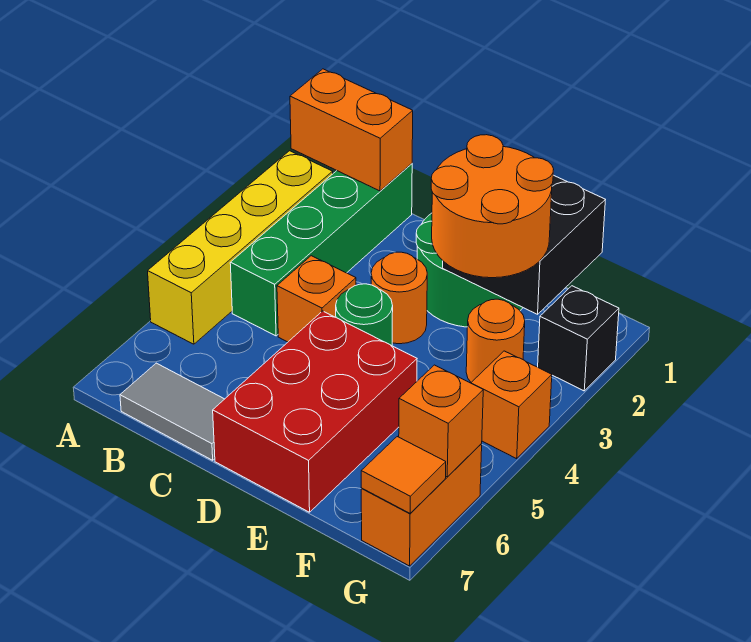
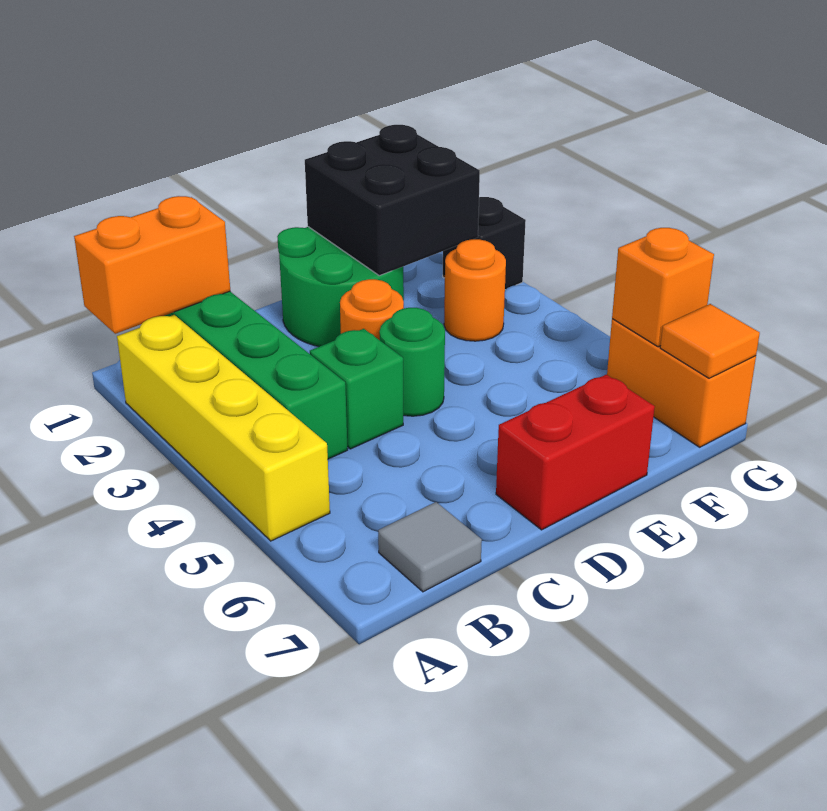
grey tile B7:C7 level 1 -> grey tile B7 level 1
orange brick C4 level 1 -> green brick C4 level 1
red brick D5:E7 level 1 -> red brick D7:E7 level 1
orange round brick E2:F3 level 3 -> none
orange brick G4 level 1 -> none

